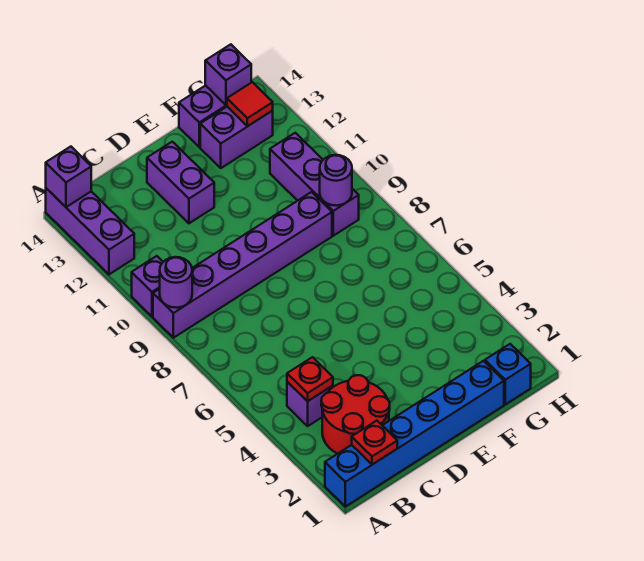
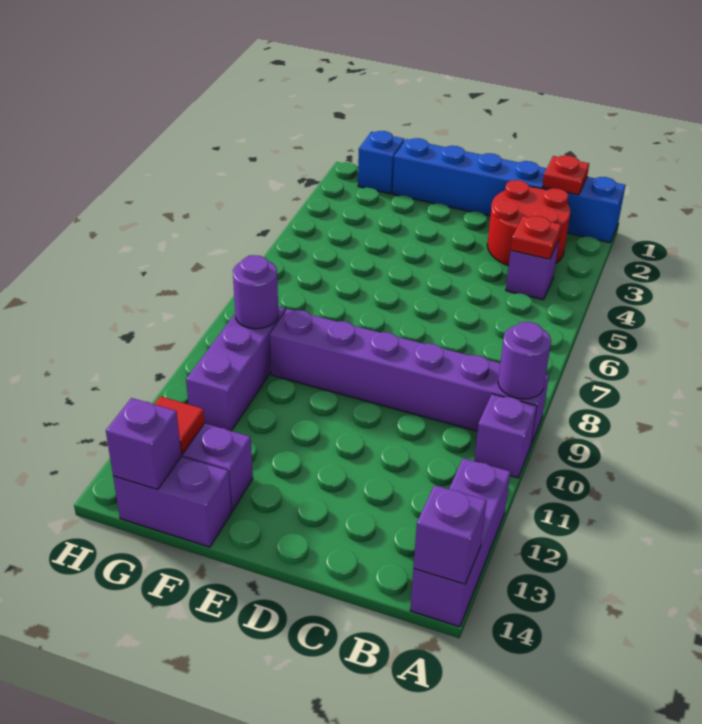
purple brick D12:D13 level 1 -> none

